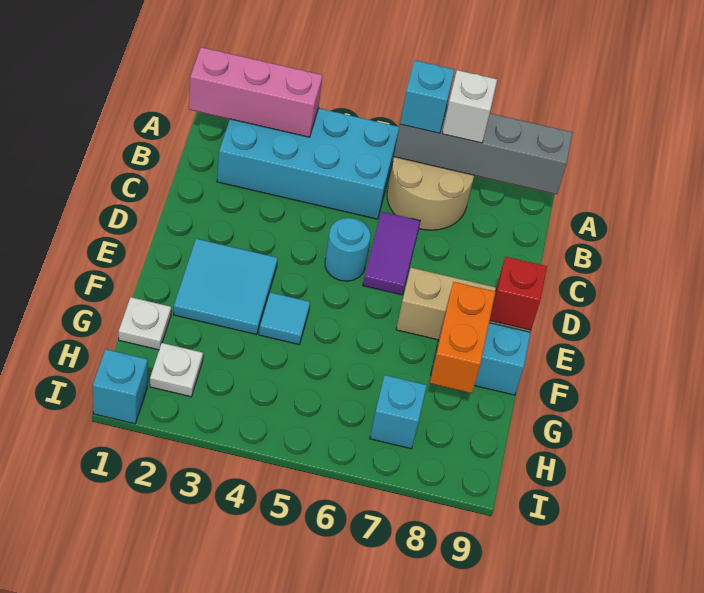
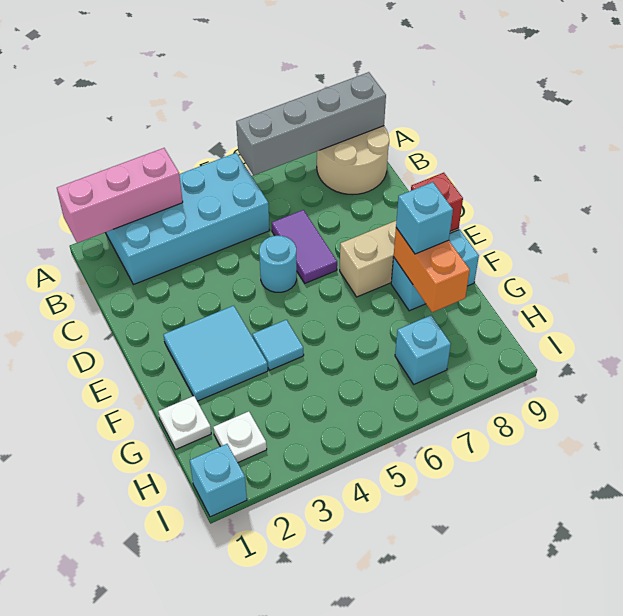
tan round brick A6:B7 level 1 -> tan round brick A8:B9 level 1
cyan brick A6 level 3 -> cyan brick F8 level 3
white brick A7 level 3 -> none

